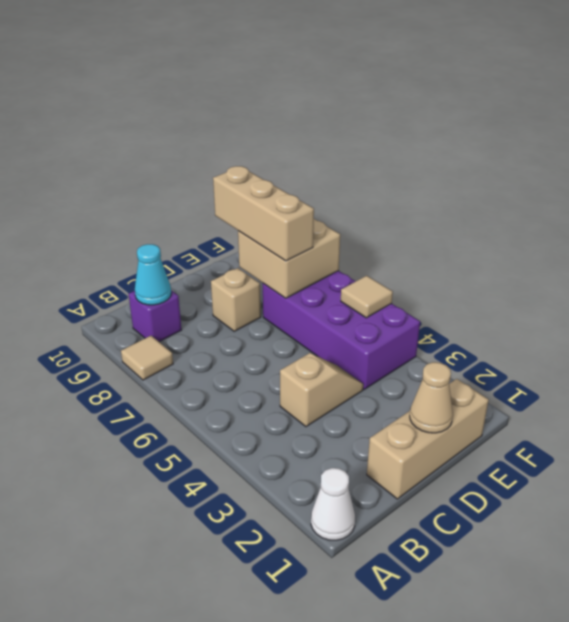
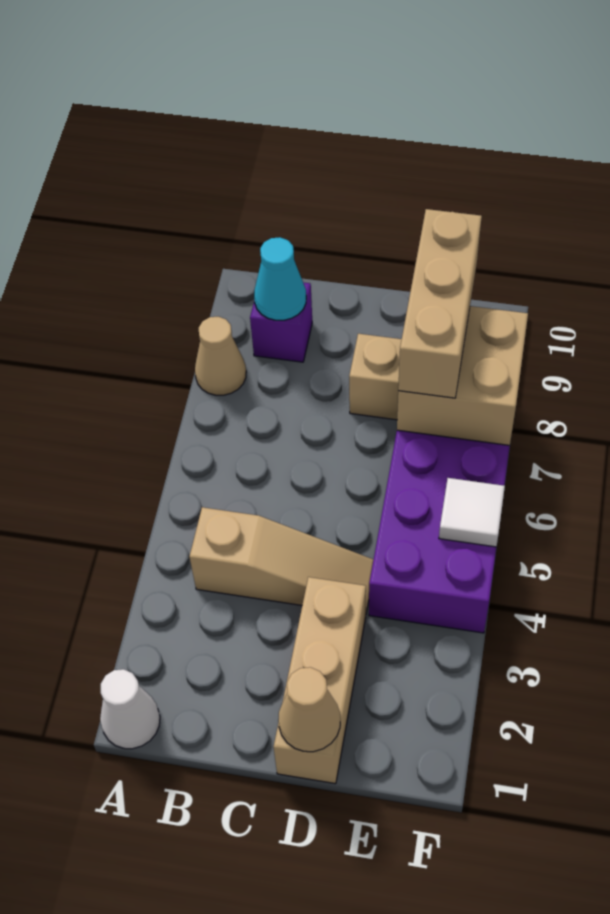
tan tile A8 level 1 -> tan cone A8 level 1
tan brick C1:E1 level 1 -> tan brick D1:D3 level 1
tan slope C4:D4 level 1 top C -> tan slope B4:D4 level 1 top B
tan tile F5 level 2 -> white tile F5 level 2

